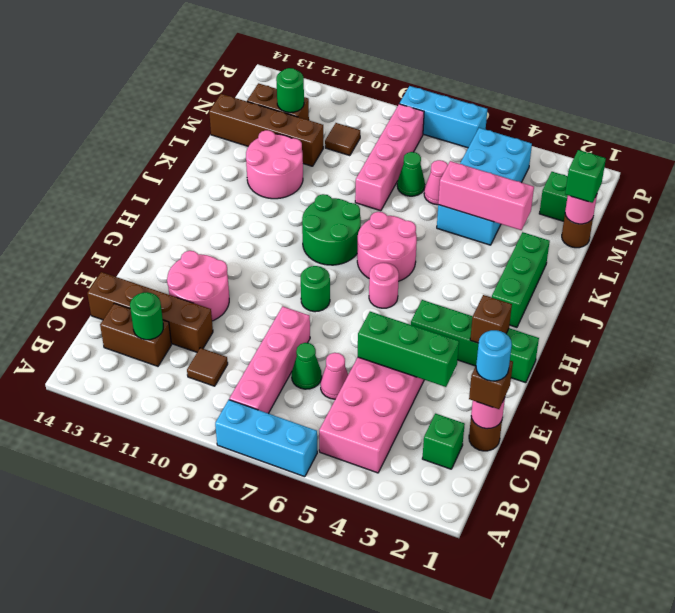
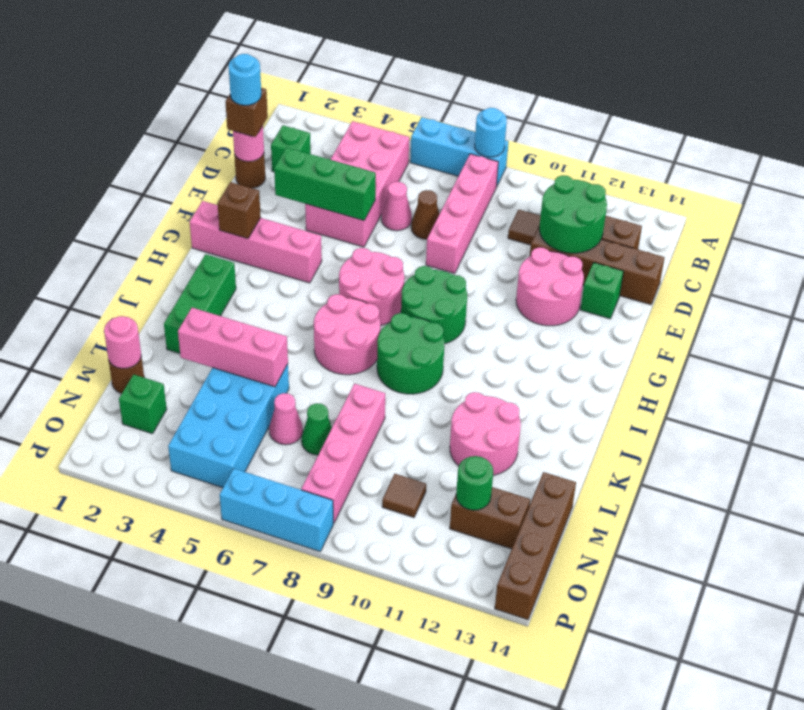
none -> cyan round brick A8 level 2
green round brick C12 level 2 -> green round brick C11:D12 level 2
green cone D7 level 1 -> brown cone D7 level 1
green brick G1:G4 level 1 -> pink brick G1:G4 level 1
green round brick G8 level 1 -> green round brick G8:H9 level 1
pink round brick H6 level 1 -> pink round brick G6:H7 level 1
green brick M1 level 3 -> green brick E13 level 1
brown brick M11:M14 level 1 -> brown brick M14:P14 level 1

